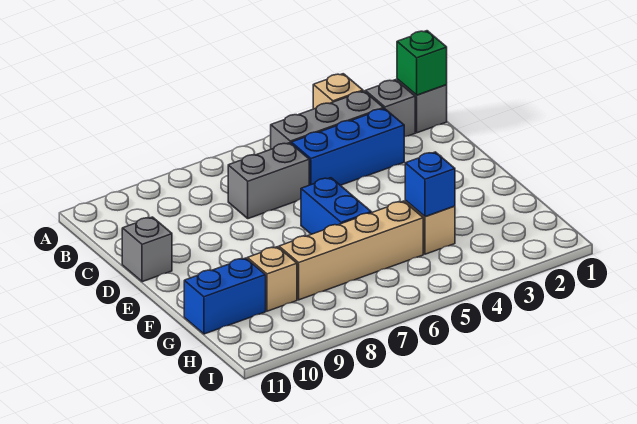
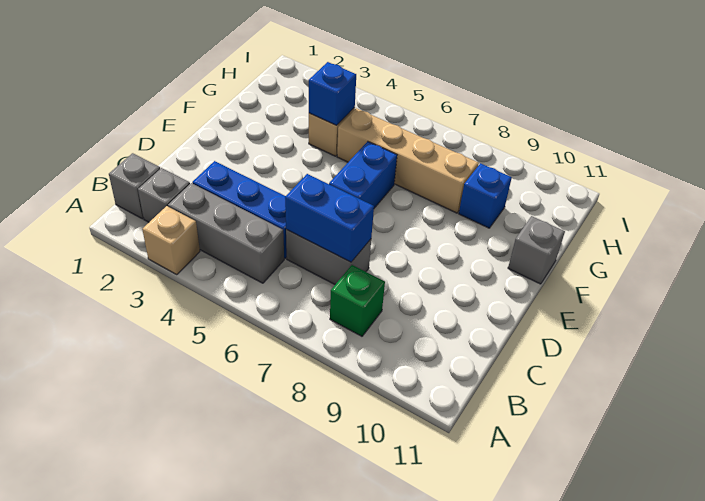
green brick B1 level 2 -> green brick B8 level 1
grey brick D11 level 1 -> grey brick F11 level 1
tan brick G9 level 1 -> blue brick G9 level 1
blue brick G10:G11 level 1 -> blue brick C6:C7 level 2

